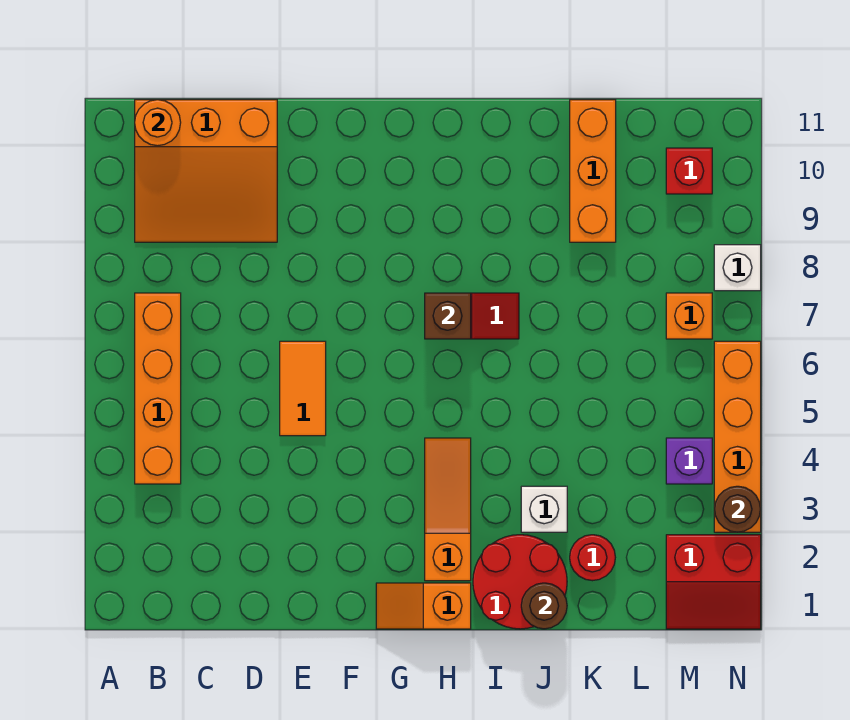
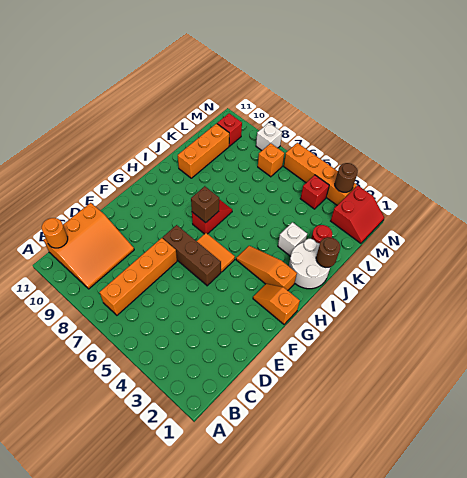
orange brick B4:B7 level 1 -> orange brick B7:E7 level 1
orange tile E5:E6 level 1 -> orange tile G5:G6 level 1
none -> brown brick F5:F7 level 1
orange slope G1:H1 level 1 top H -> orange slope G1:G2 level 1 top 1
red round brick I1:J2 level 1 -> white round brick I1:J2 level 1
orange brick K9:K11 level 1 -> orange brick J10:L10 level 1
purple brick M4 level 1 -> red brick M4 level 1

